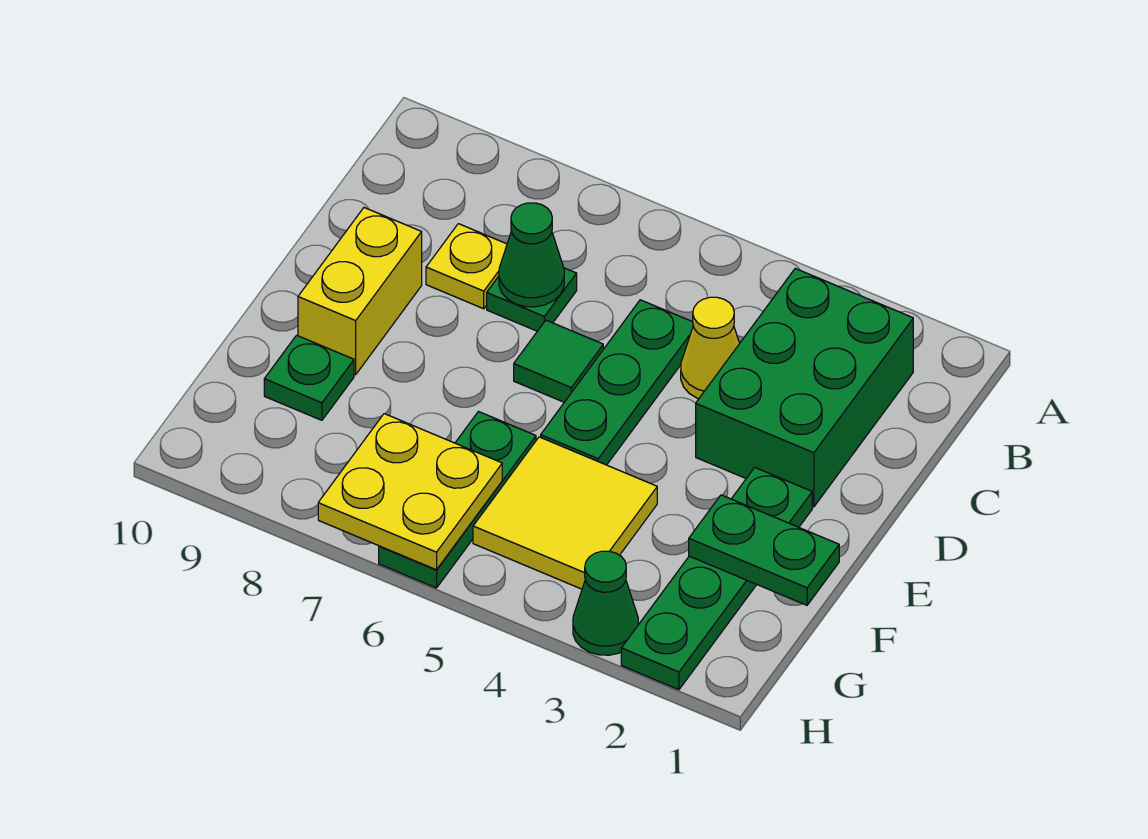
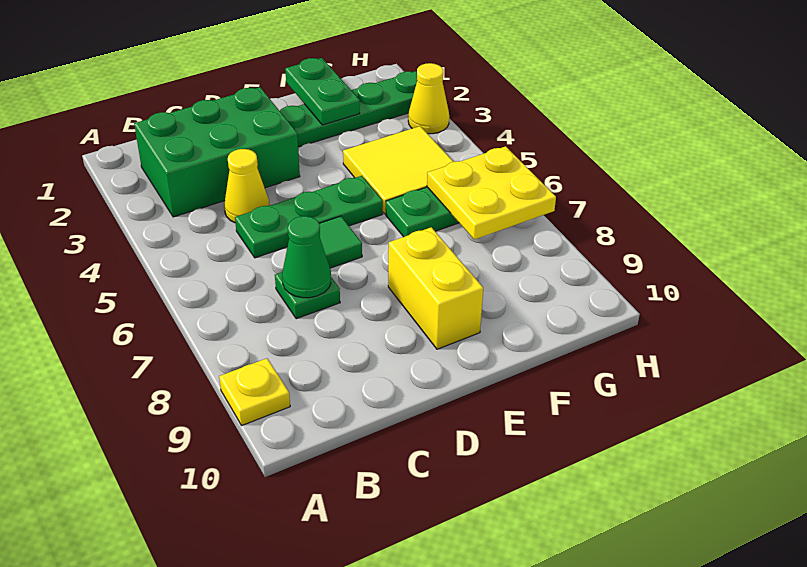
yellow plate C8 level 1 -> yellow plate A9 level 1
yellow brick D9:E9 level 1 -> yellow brick E8:E9 level 1
green plate F9 level 1 -> none
green cone H3 level 1 -> yellow cone H3 level 1

